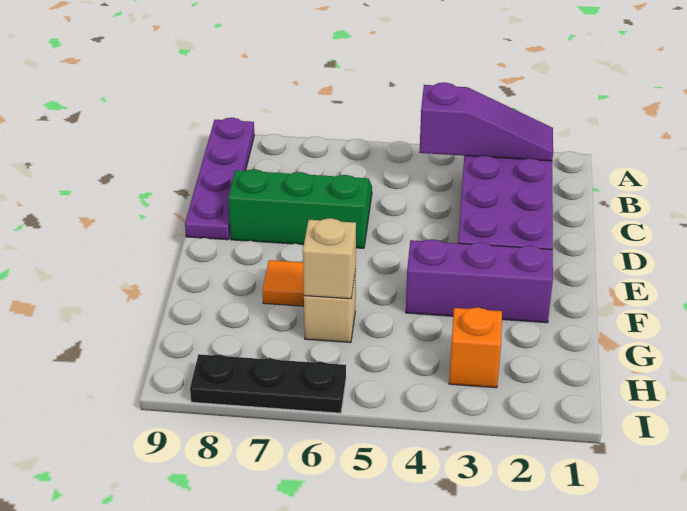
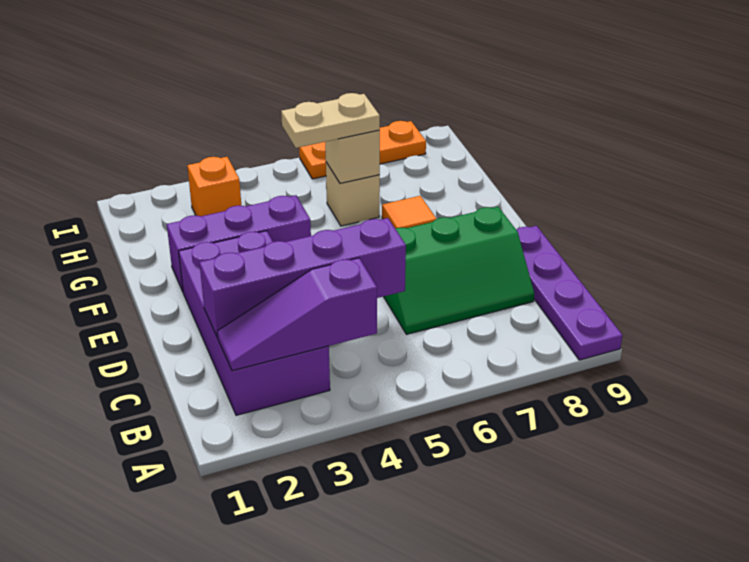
none -> purple brick C2:C5 level 2
none -> tan plate G5:G6 level 3
black plate I6:I8 level 1 -> orange plate I6:I8 level 1

